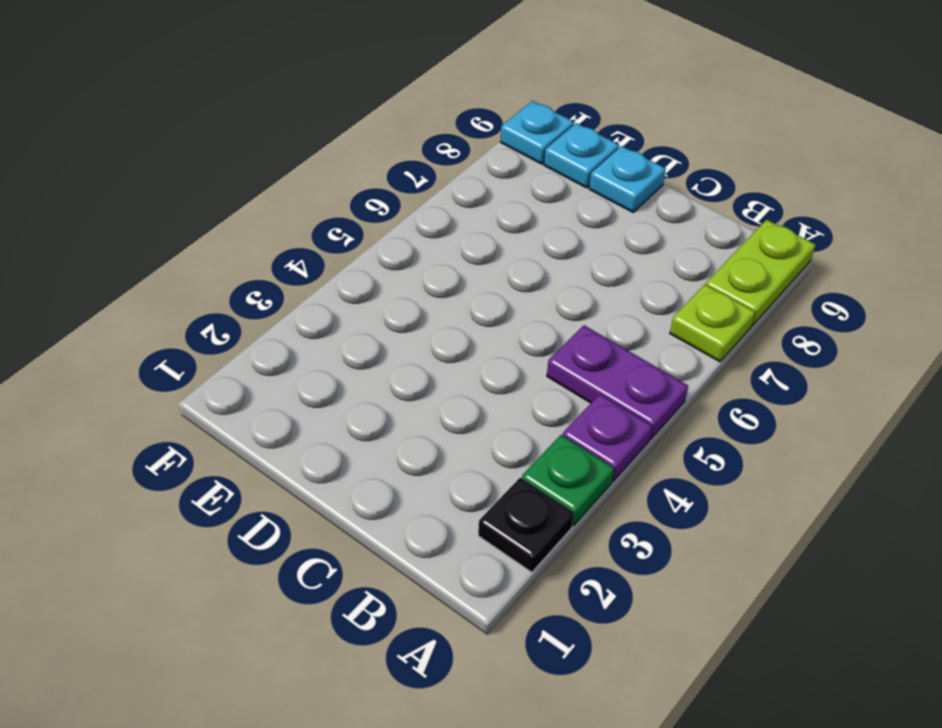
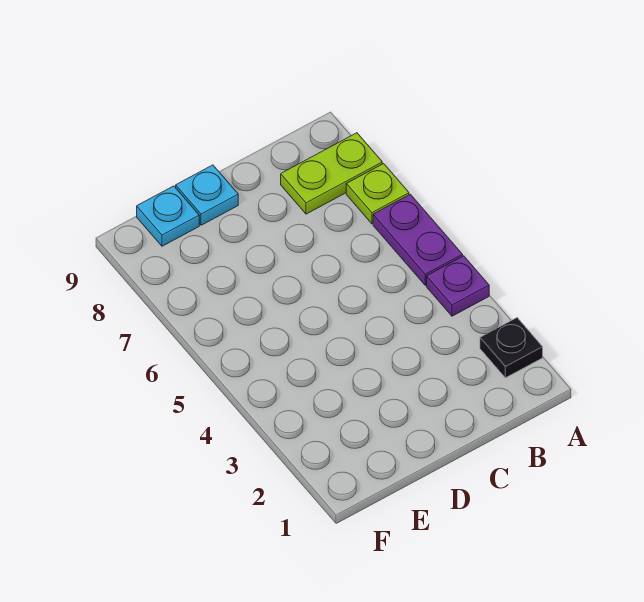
green plate A3 level 1 -> none
purple plate A5:B5 level 1 -> purple plate A5:A6 level 1
lime plate A8:A9 level 1 -> lime plate A8:B8 level 1
cyan plate F9 level 1 -> none

